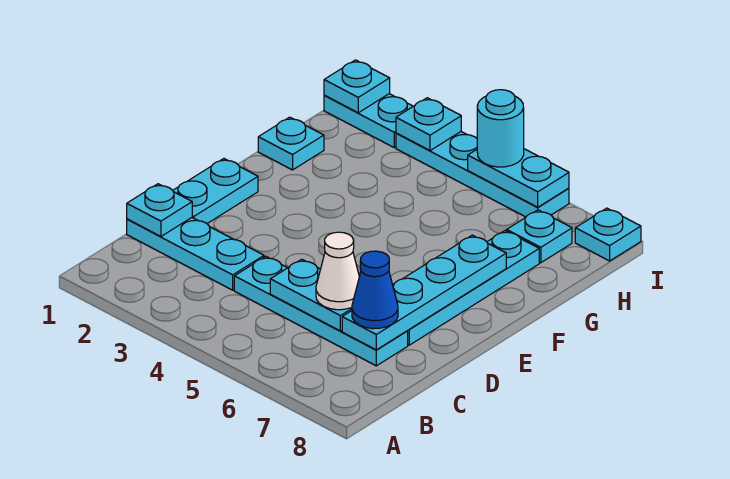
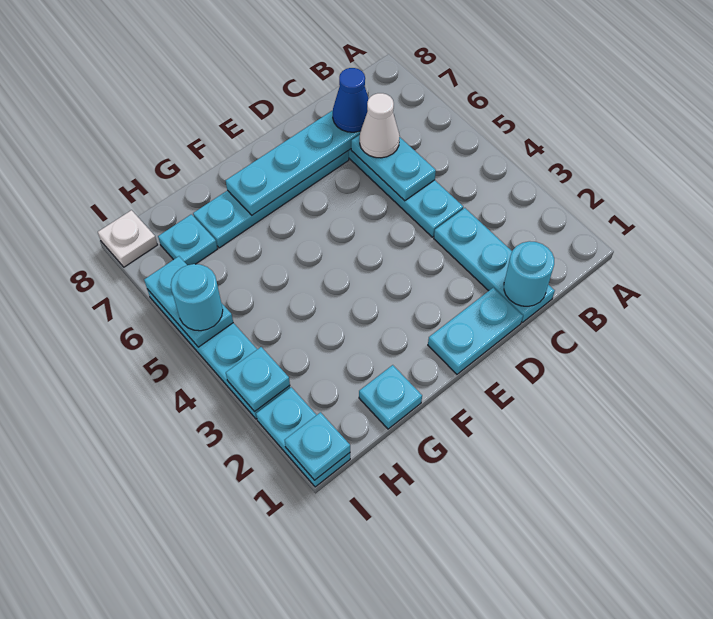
cyan plate C1 level 2 -> cyan round brick C1 level 2
cyan plate I8 level 1 -> white plate I8 level 1

